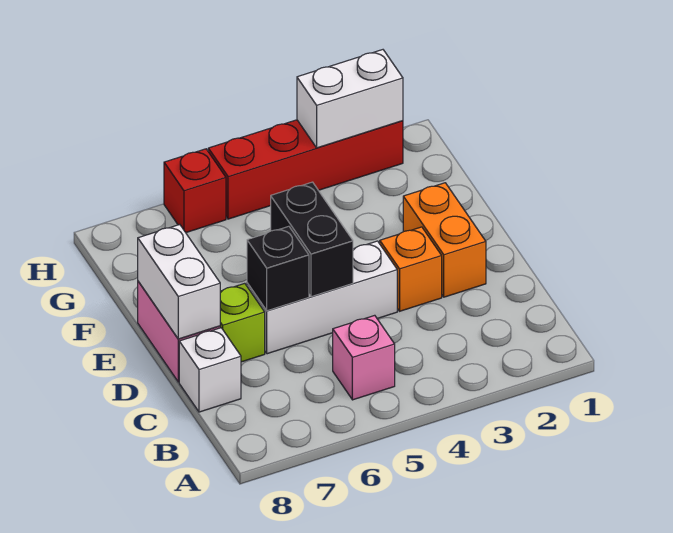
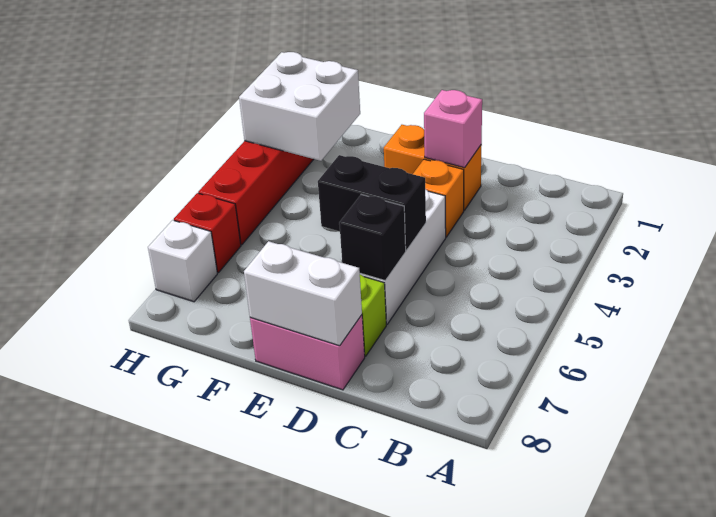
pink brick B5 level 1 -> pink brick D2 level 2
white brick C8 level 1 -> white brick H7 level 1
white brick H2:H3 level 2 -> white brick G2:H3 level 2

